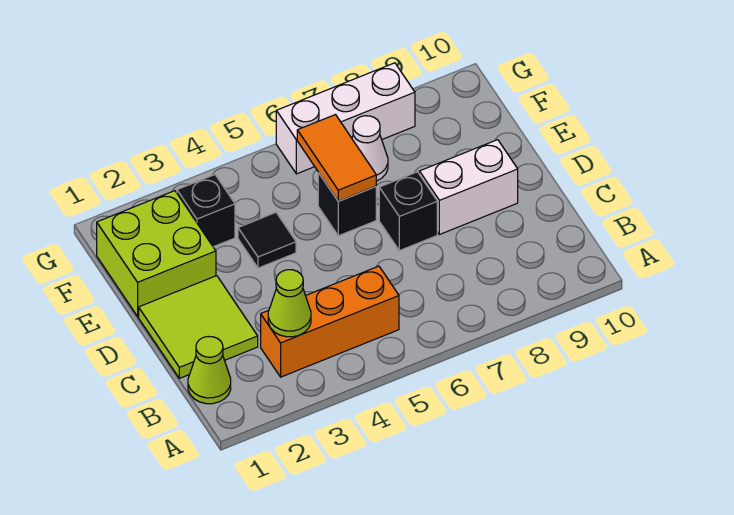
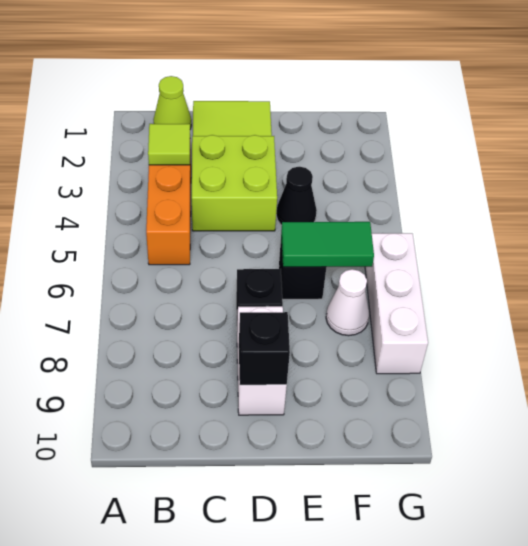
lime cone B3 level 2 -> lime tile B3 level 2
lime brick E1:F2 level 1 -> lime brick C3:D4 level 1
black tile E4 level 1 -> black cone E4 level 1
orange tile E6:F6 level 2 -> green tile E6:F6 level 2
black brick F3 level 1 -> black brick D9 level 2

